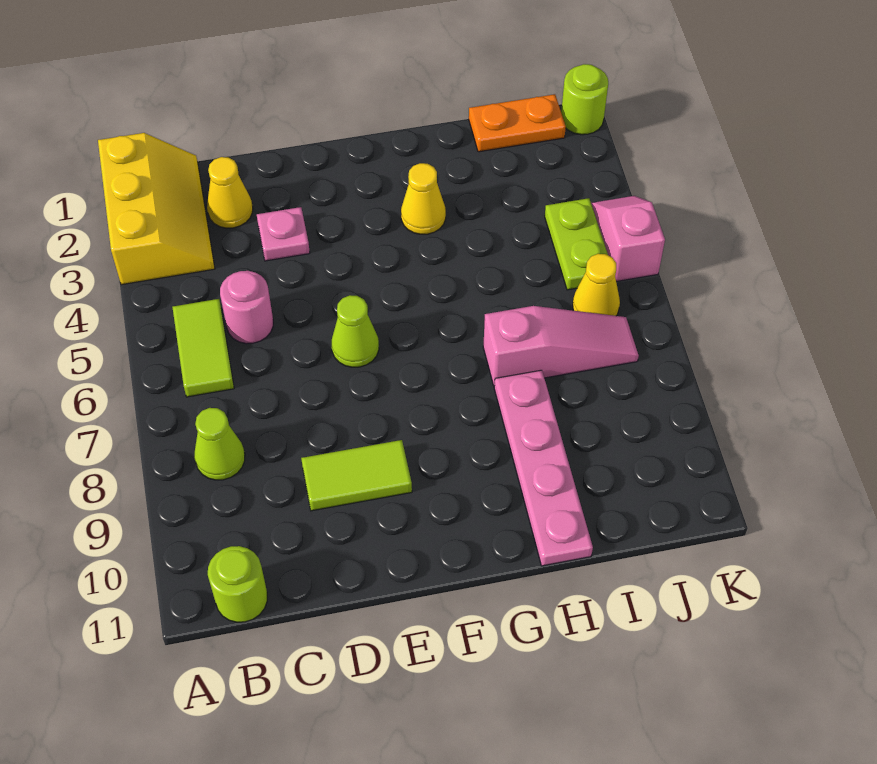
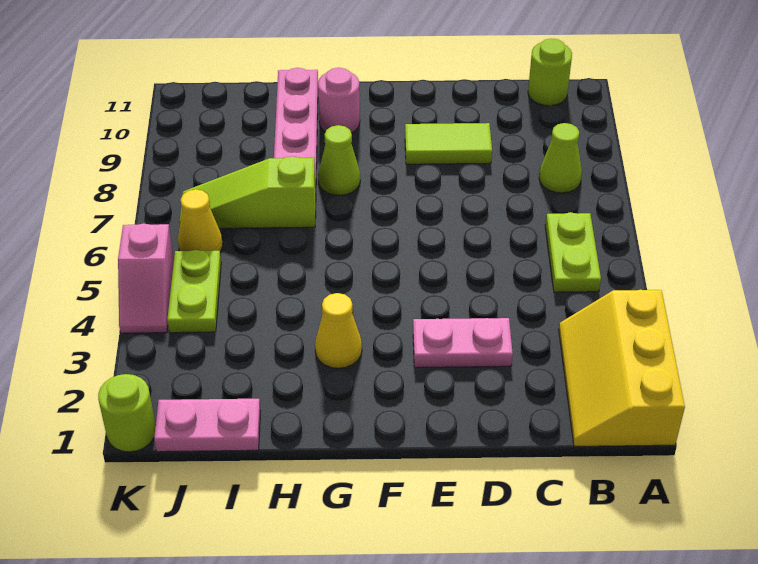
lime tile B5:B6 level 1 -> lime plate B5:B6 level 1
yellow cone C2 level 1 -> none
pink round brick C5 level 1 -> pink round brick G10 level 1
pink plate D3 level 1 -> pink plate D3:E3 level 1
lime cone E6 level 1 -> lime cone G8 level 1
pink slope H7:J7 level 1 top H -> lime slope H7:J7 level 1 top H
orange plate I1:J1 level 1 -> pink plate I1:J1 level 1

